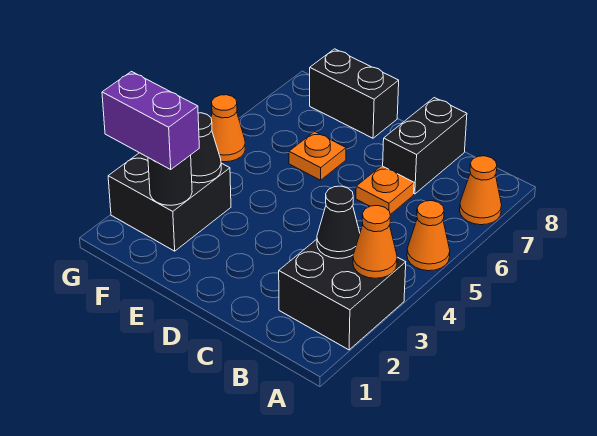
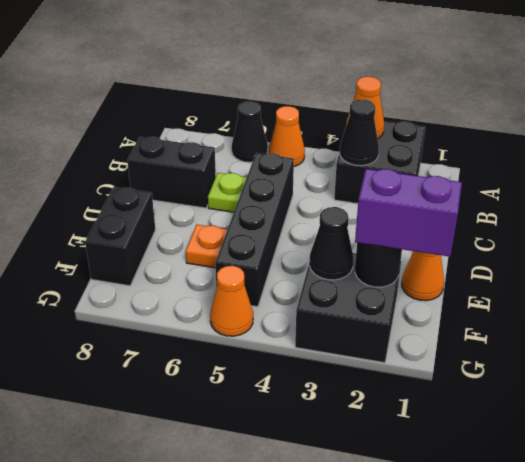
none -> black cone A6 level 1
orange cone A7 level 1 -> orange cone E1 level 1
none -> black brick C5:F5 level 1
orange plate C6 level 1 -> lime plate C6 level 1
purple brick F2:G2 level 3 -> purple brick F1:F2 level 3

